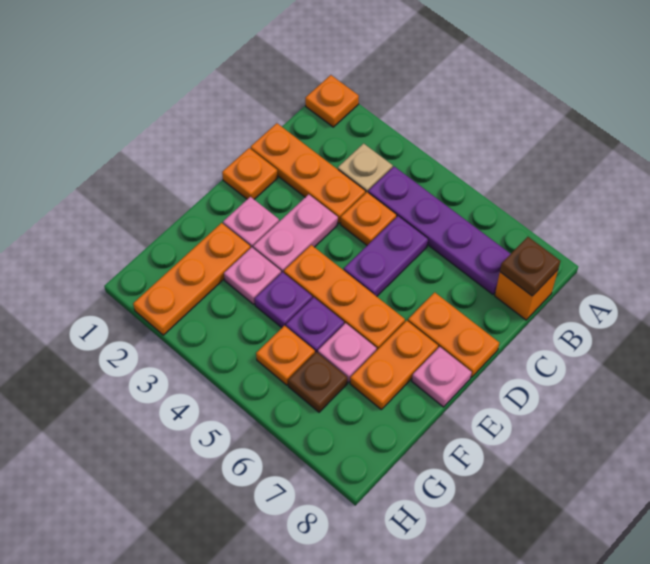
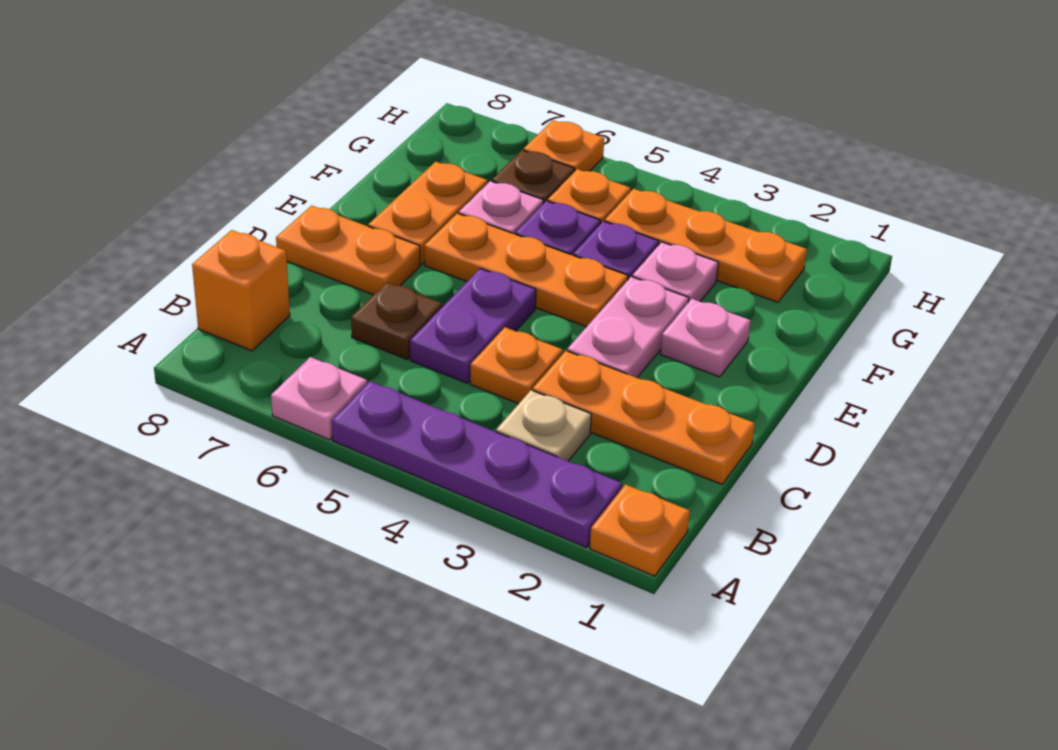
purple plate B4:B7 level 1 -> purple plate A2:A5 level 1
brown plate B8 level 2 -> brown plate C6 level 1
orange plate D1 level 1 -> orange plate H6 level 1
pink plate E8 level 1 -> pink plate A6 level 1
orange plate F2:H2 level 1 -> orange plate G2:G4 level 1

